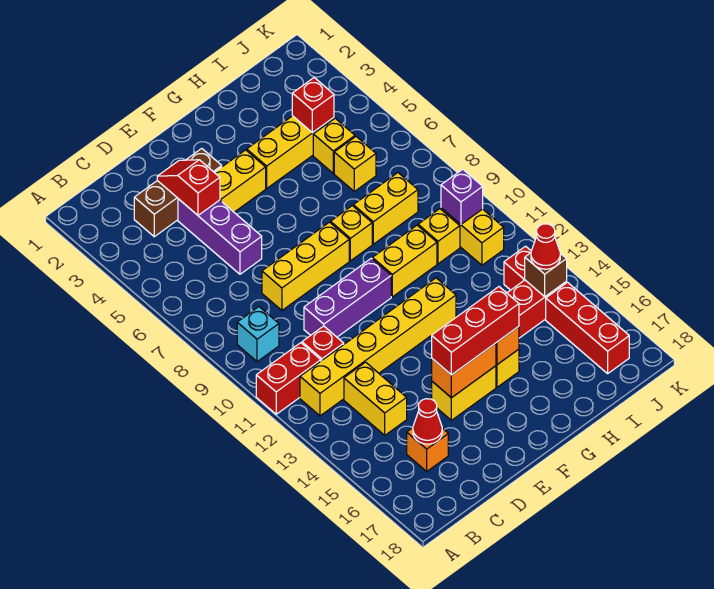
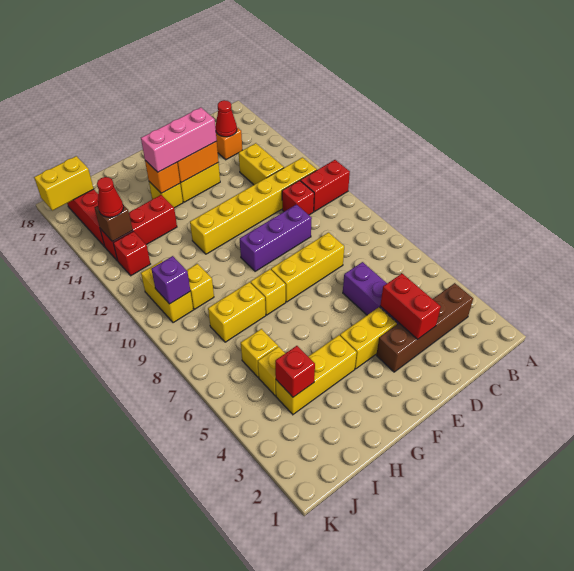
cyan brick B9 level 1 -> none
brown brick C3:E3 level 1 -> brown brick B3:E3 level 1
red slope D3:D4 level 2 top 4 -> red brick D3:D4 level 2
red brick E15:G15 level 3 -> pink brick E15:G15 level 3
yellow brick G10:H10 level 1 -> yellow brick J17:K17 level 2

